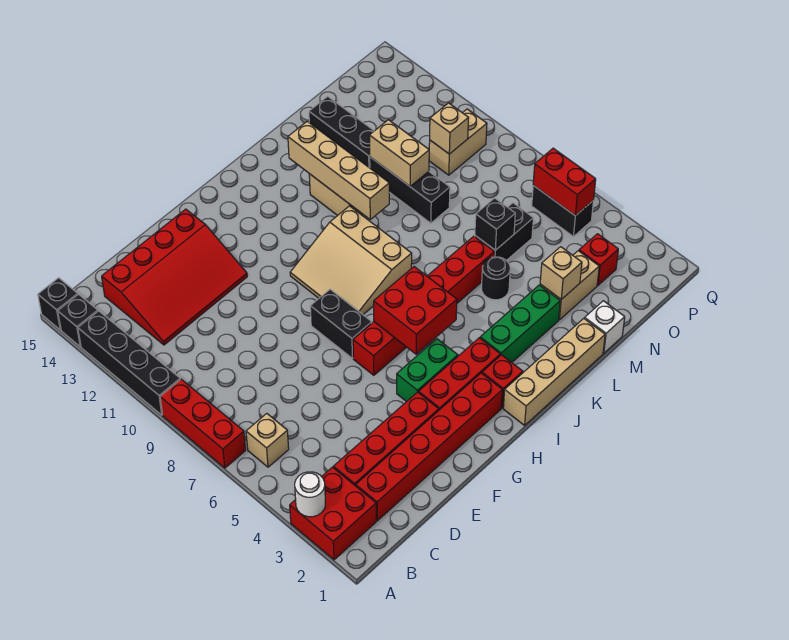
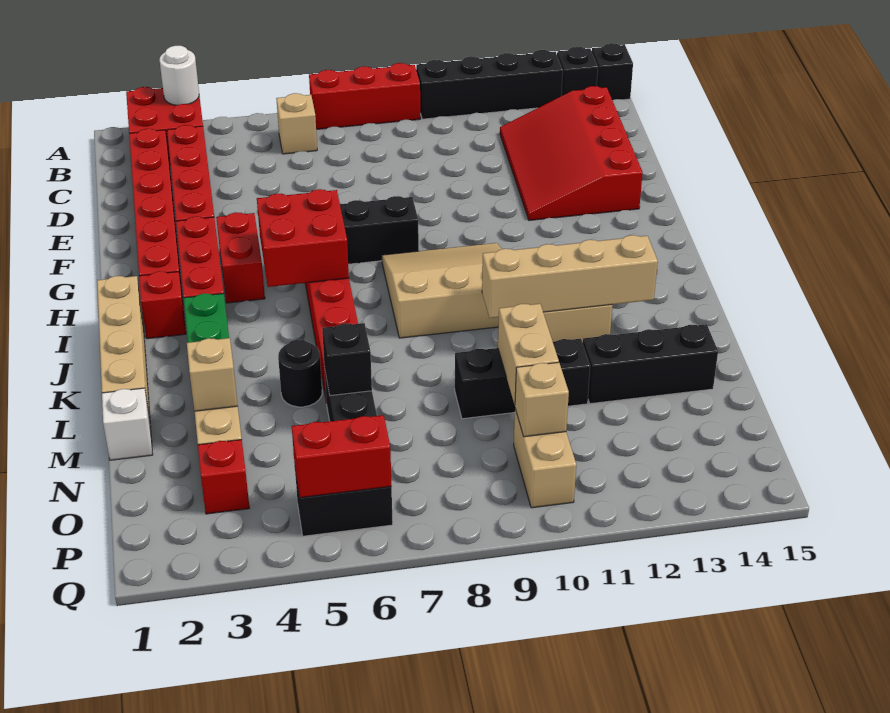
green brick G4:H4 level 1 -> red brick G4:H4 level 1
tan brick M10:M11 level 2 -> tan brick M10:N10 level 2

